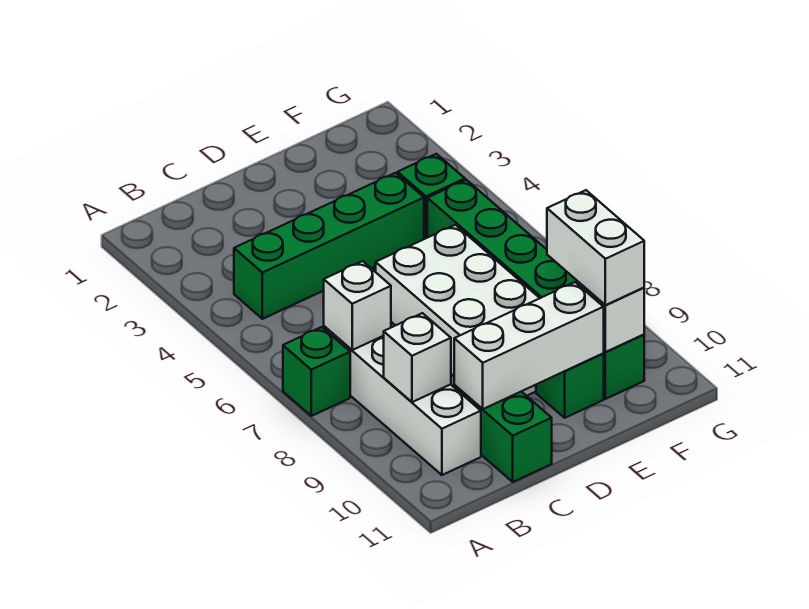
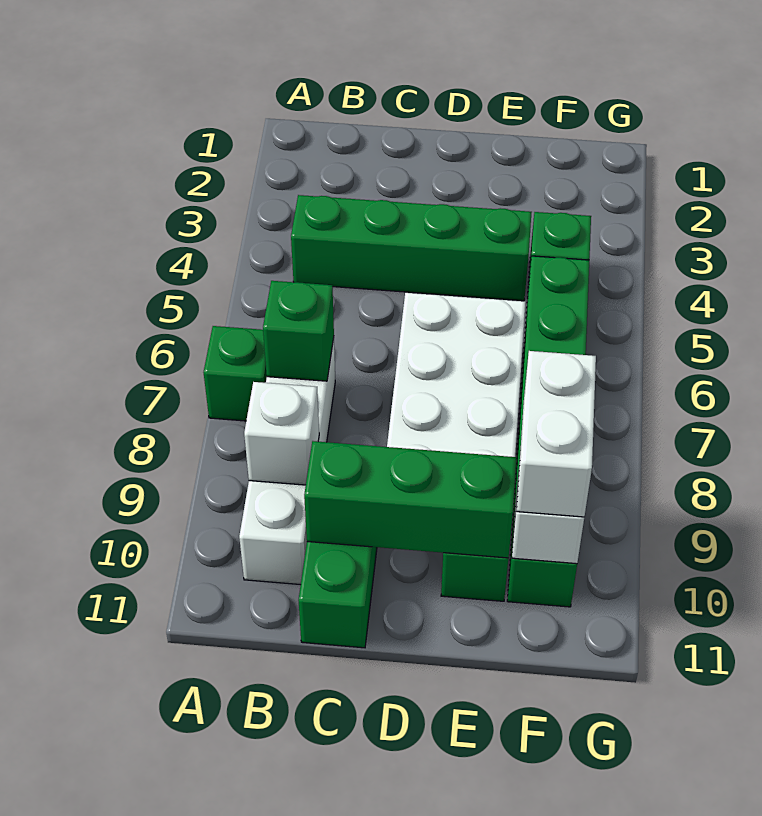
white brick B7 level 2 -> green brick B7 level 2
white brick C10:E10 level 2 -> green brick C10:E10 level 2

